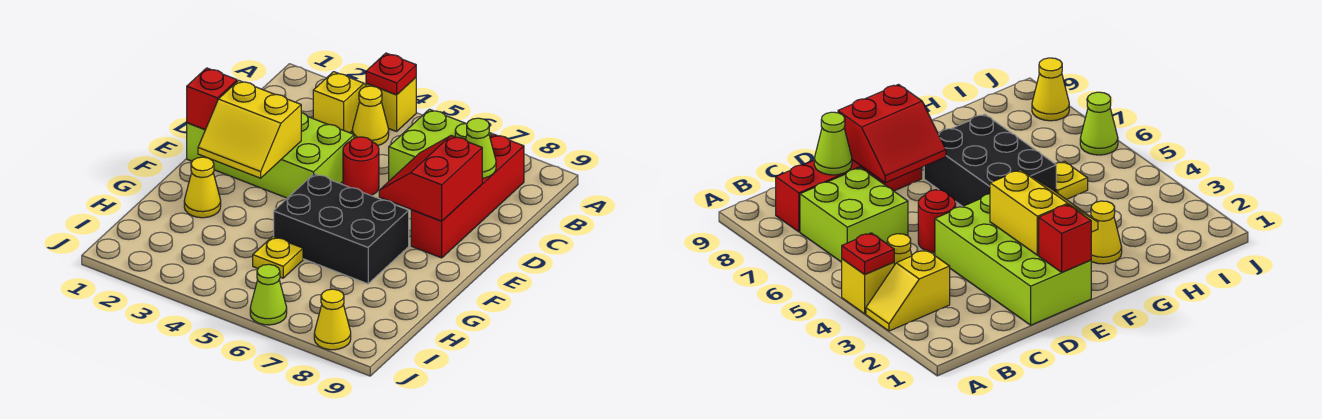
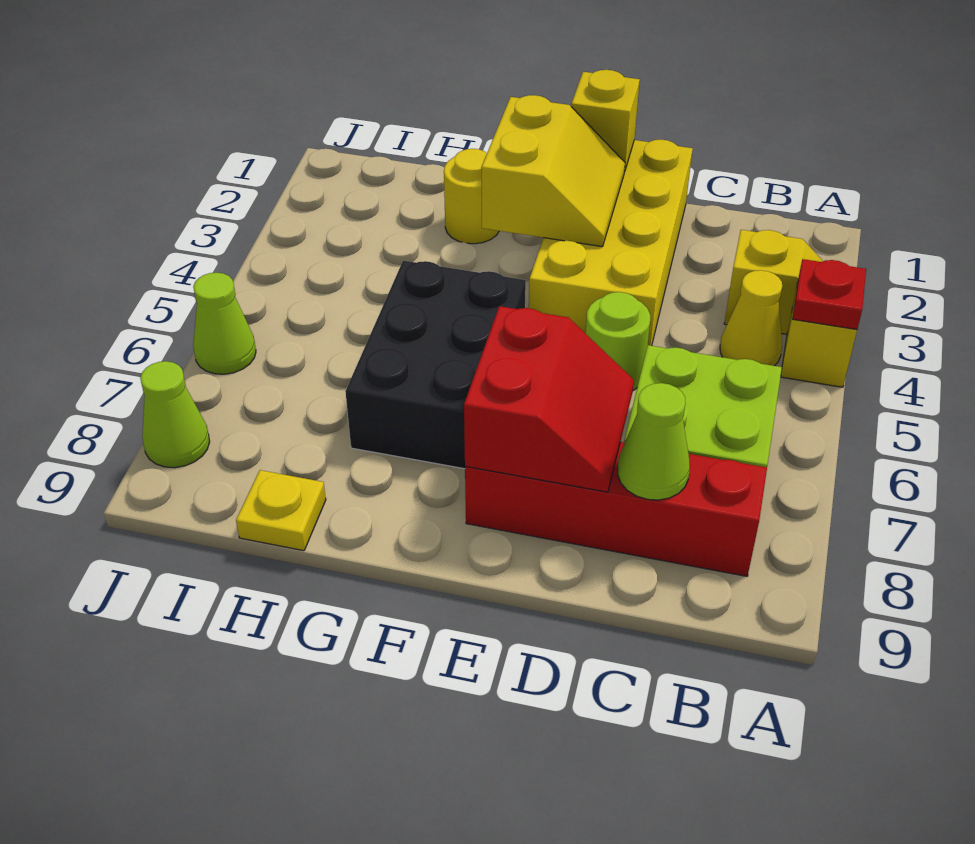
lime brick D1:E4 level 1 -> yellow brick D1:E4 level 1
red round brick D5 level 1 -> lime round brick D5 level 1
red slope D7:E8 level 2 top 8 -> red slope D7:E8 level 2 top E
red brick E1 level 2 -> yellow brick E1 level 2
yellow slope E2:F3 level 2 top E -> yellow slope E2:F3 level 2 top F
yellow cone G2 level 1 -> yellow round brick G2 level 1
yellow plate H5 level 1 -> yellow plate H9 level 1
yellow cone J8 level 1 -> lime cone J8 level 1

